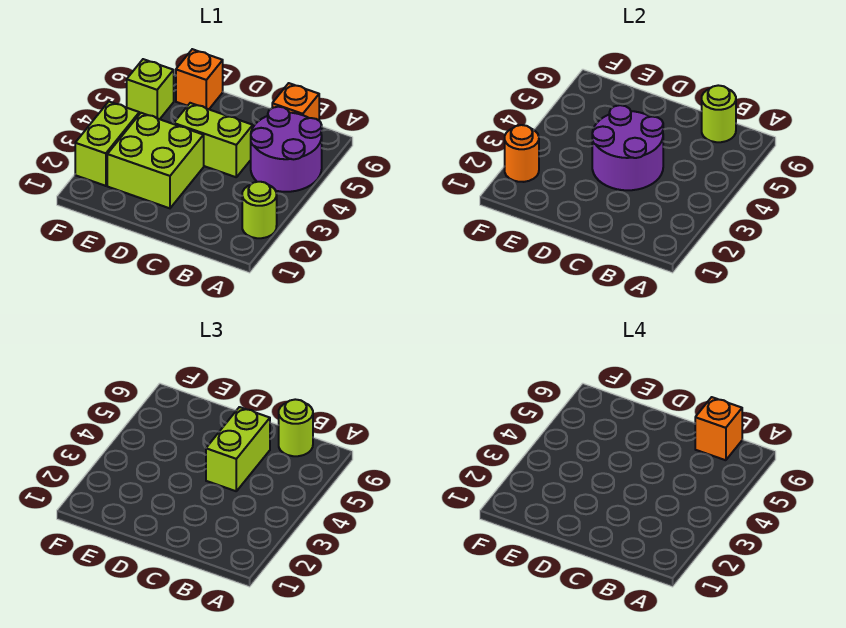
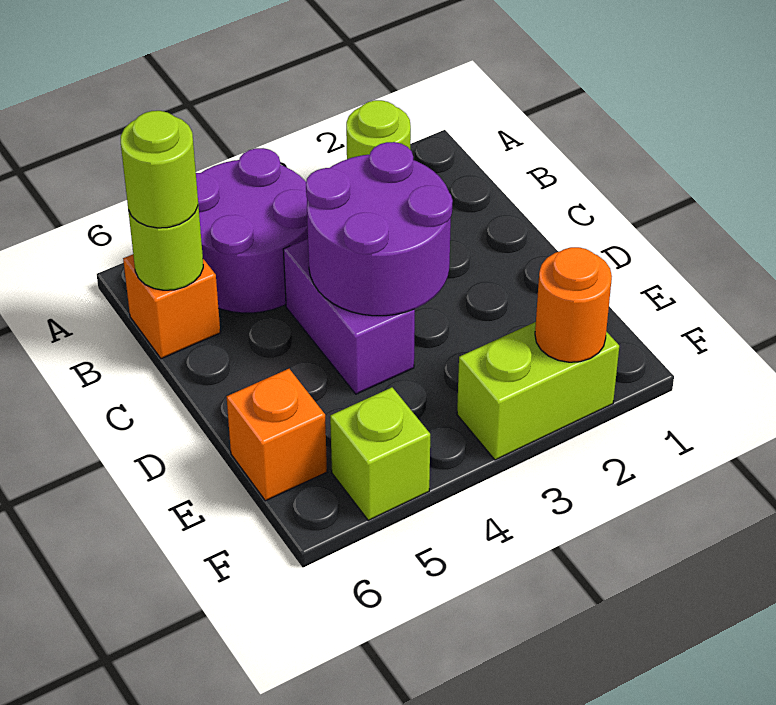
orange brick B6 level 4 -> none
lime brick C4:D4 level 1 -> purple brick C4:D4 level 1
lime brick C4:C5 level 3 -> none
lime brick D2:E3 level 1 -> none

